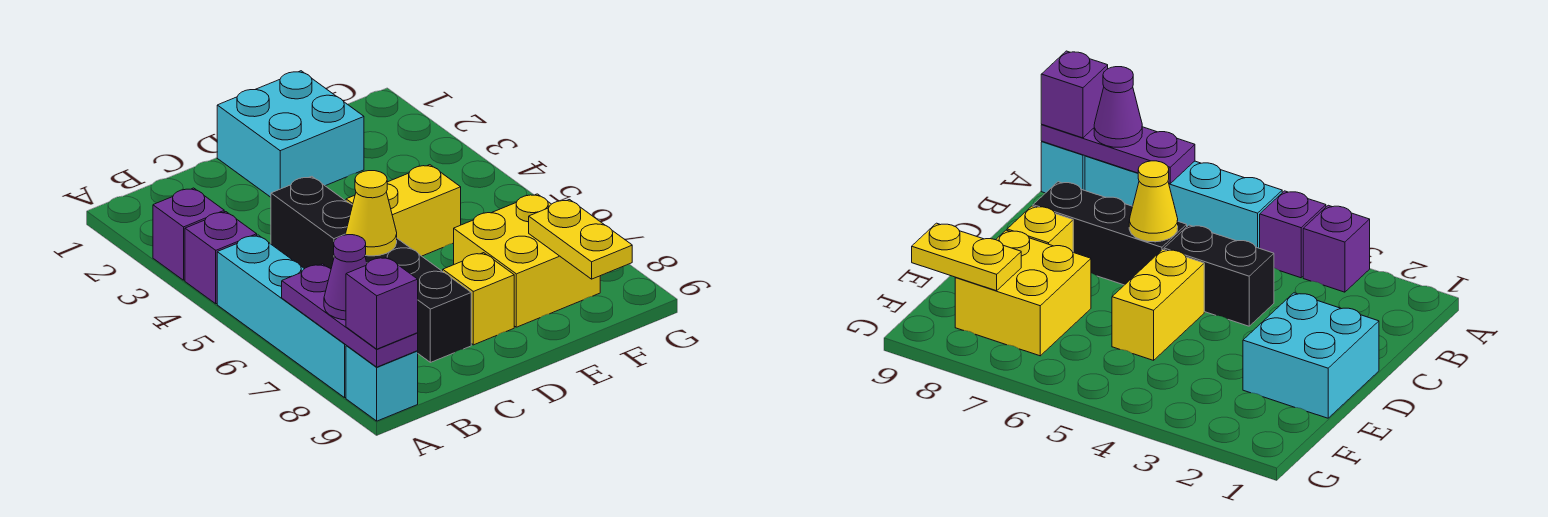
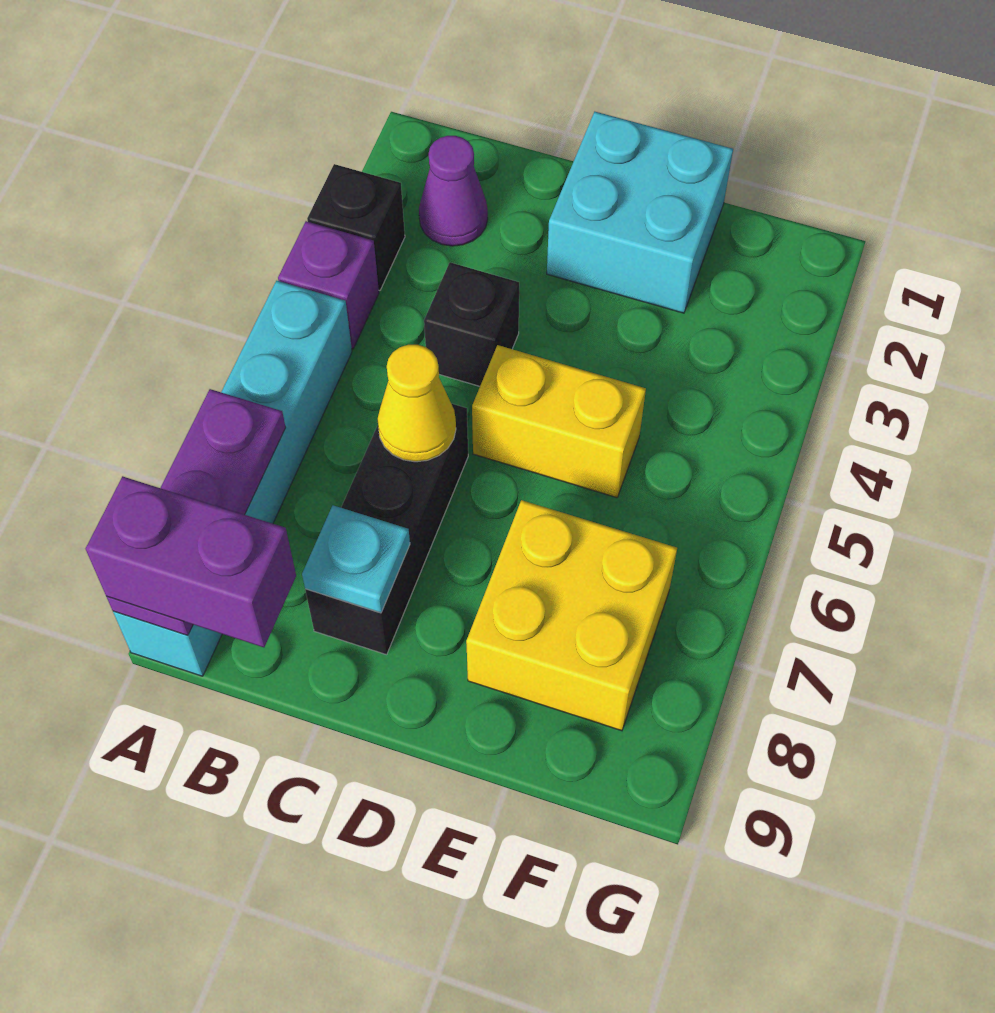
purple brick A3 level 1 -> black brick A3 level 1
purple cone A8 level 3 -> purple cone B2 level 1
purple brick A9 level 3 -> purple brick A9:B9 level 3
black brick C4:C5 level 1 -> black brick C4 level 1
none -> cyan plate C8 level 2
yellow brick D8 level 1 -> none
yellow plate F8:F9 level 2 -> none

